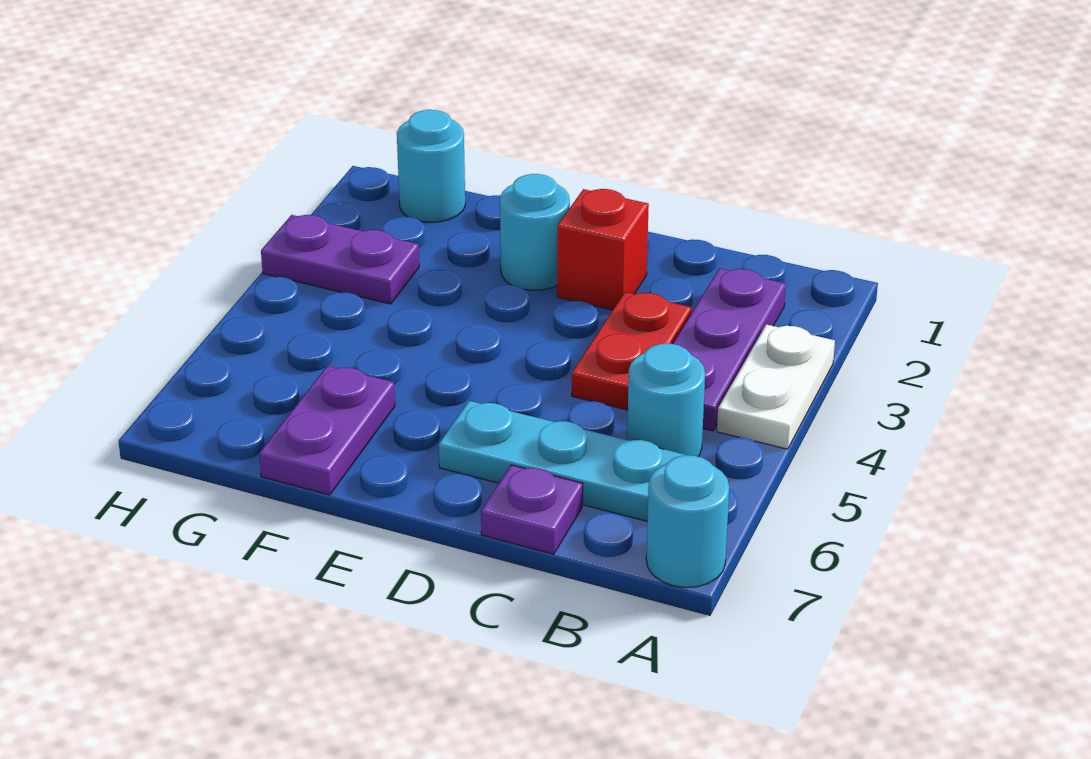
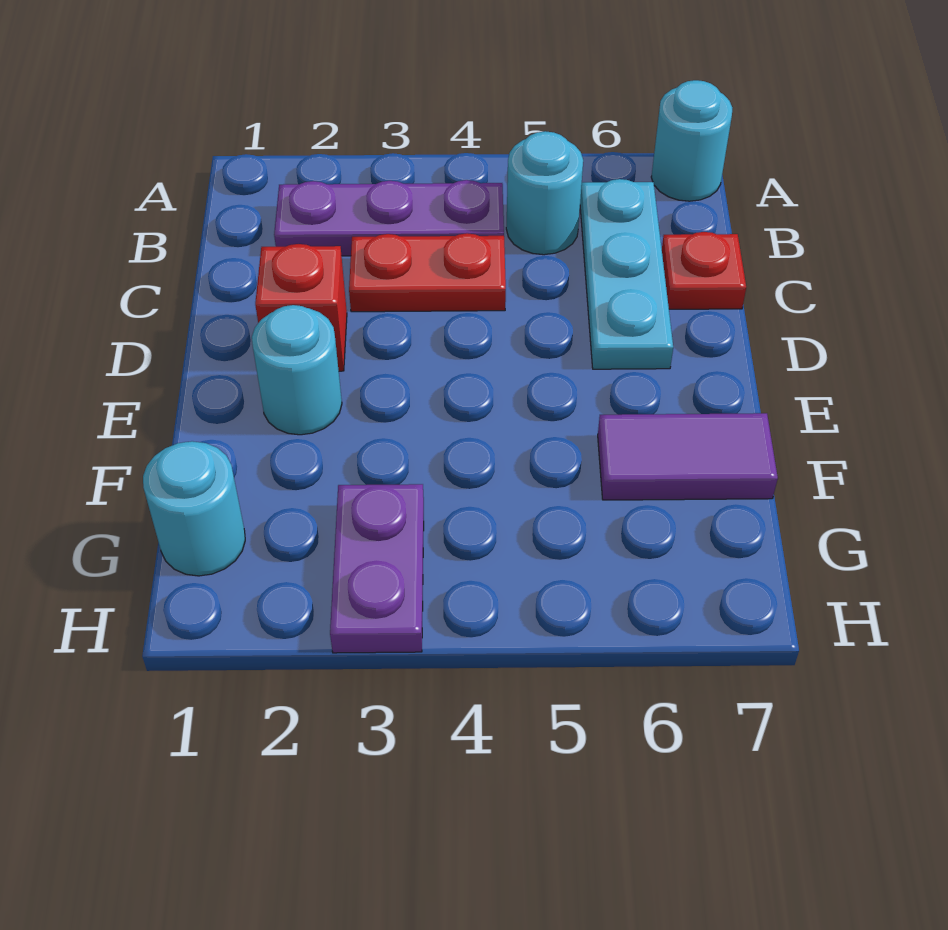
white plate A3:A4 level 1 -> none
purple plate C7 level 1 -> red plate C7 level 1
purple plate F6:F7 level 1 -> purple tile F6:F7 level 1

